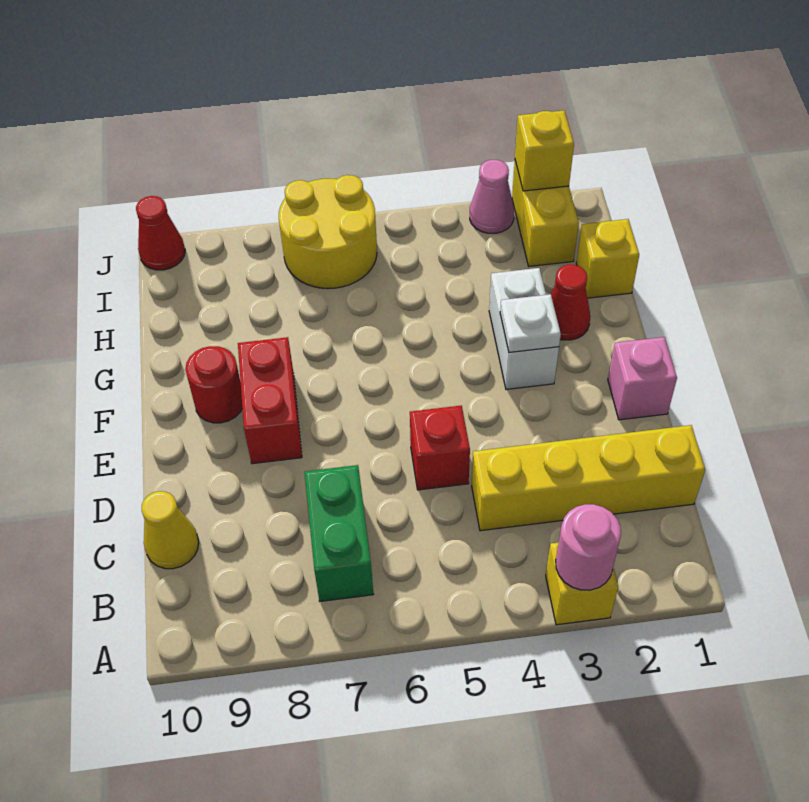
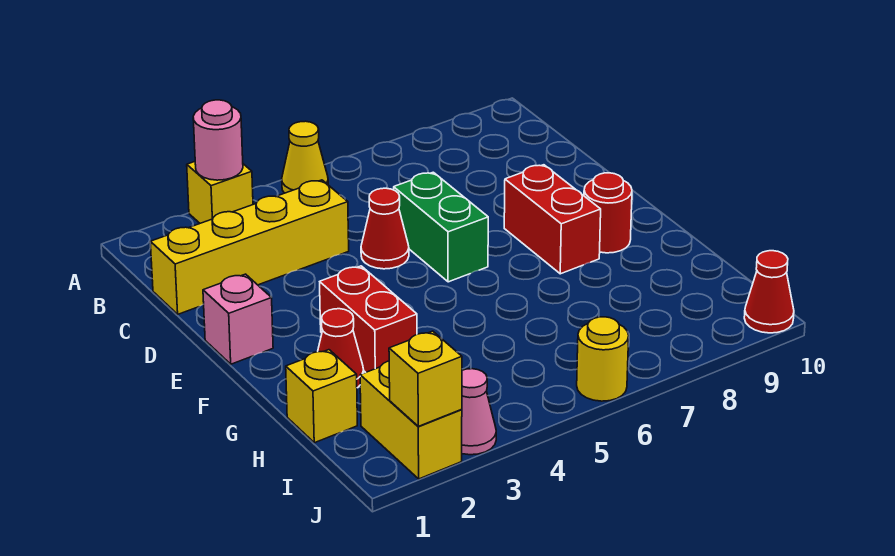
green brick B7:C7 level 1 -> green brick D6:E6 level 1
yellow cone C10 level 1 -> yellow cone A5 level 1
red brick D5 level 1 -> red cone D5 level 1
white brick F3:G3 level 1 -> red brick F3:G3 level 1
white plate F3 level 2 -> none
yellow round brick I6:J7 level 1 -> yellow round brick J6 level 1

